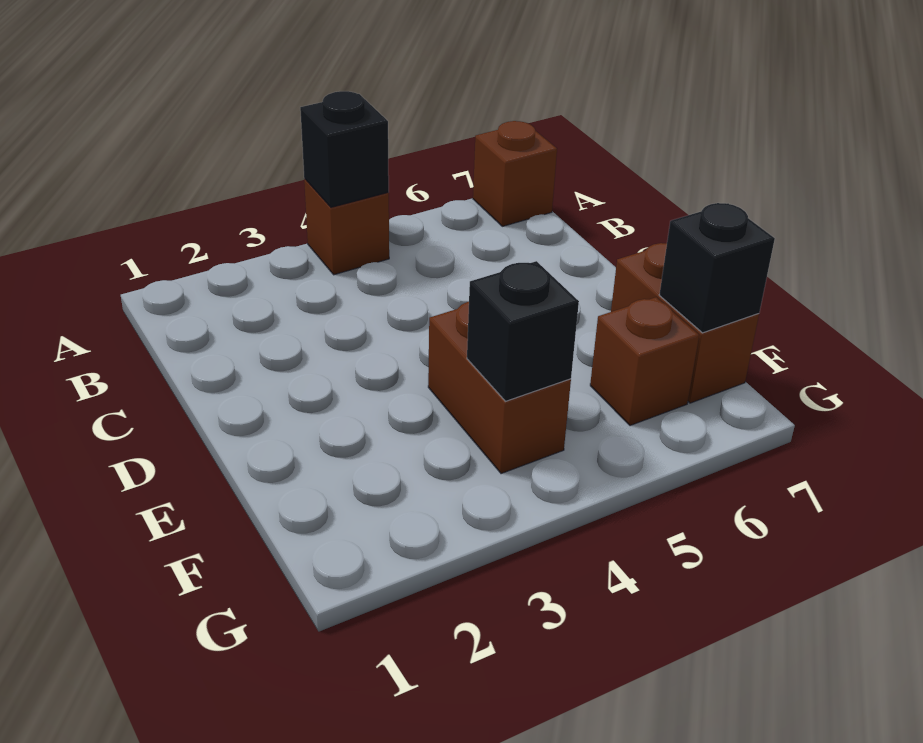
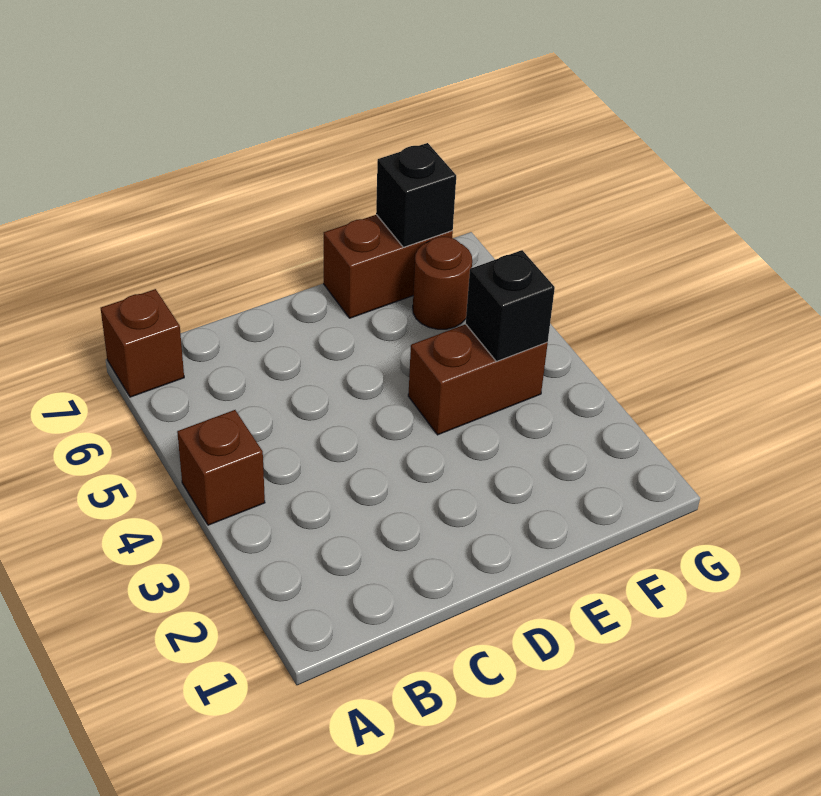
black brick A4 level 2 -> none
brown brick F6 level 1 -> brown round brick F6 level 1

